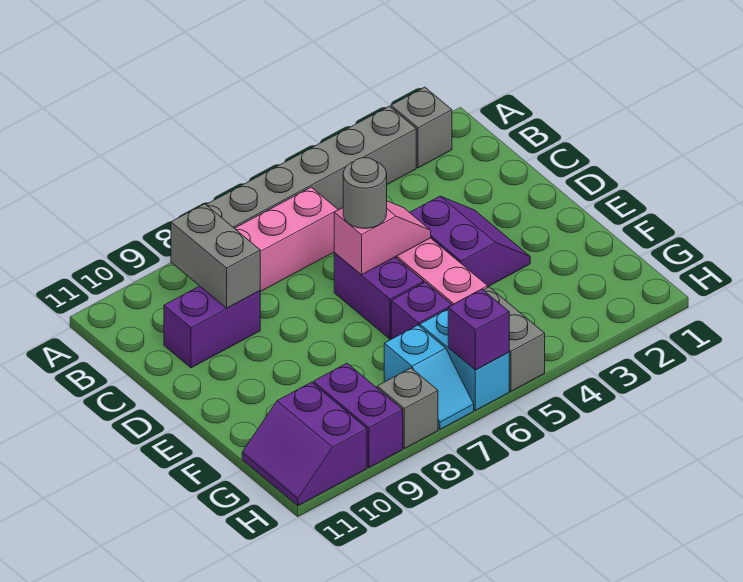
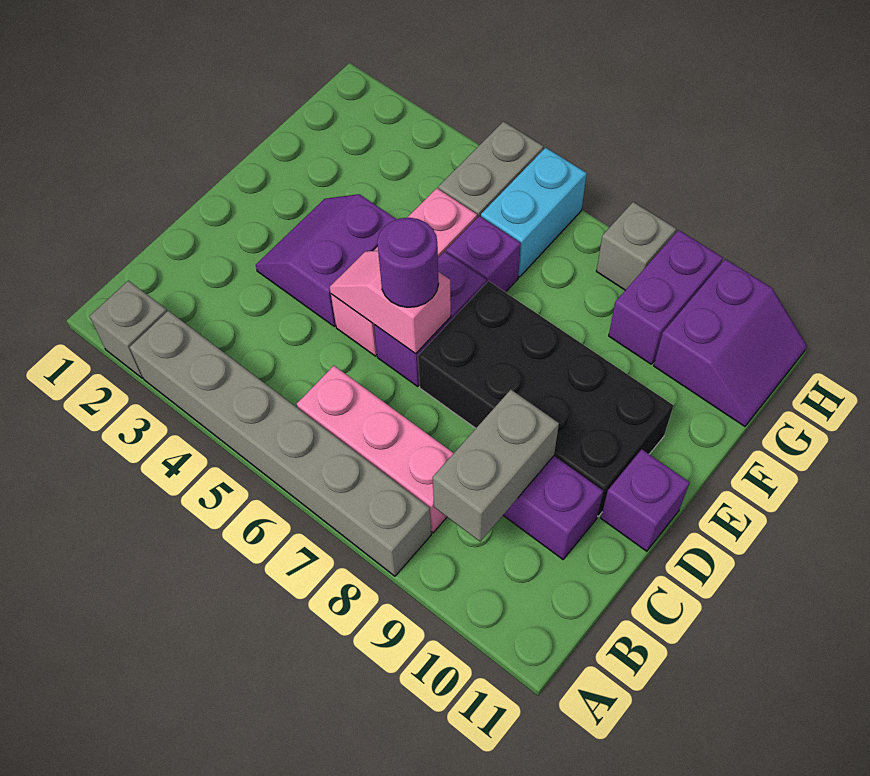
grey round brick D6 level 3 -> purple round brick D6 level 3
none -> black brick D7:E10 level 1
cyan slope G7:H7 level 1 top G -> none
purple brick H6 level 2 -> purple brick D11 level 1

